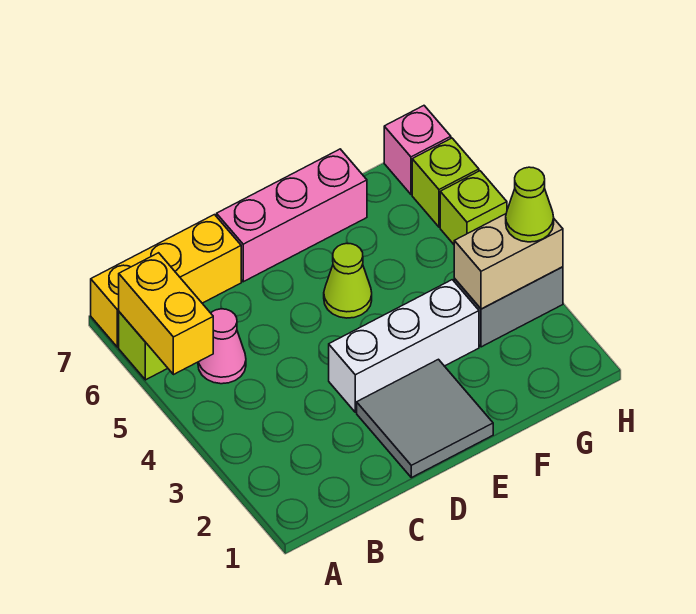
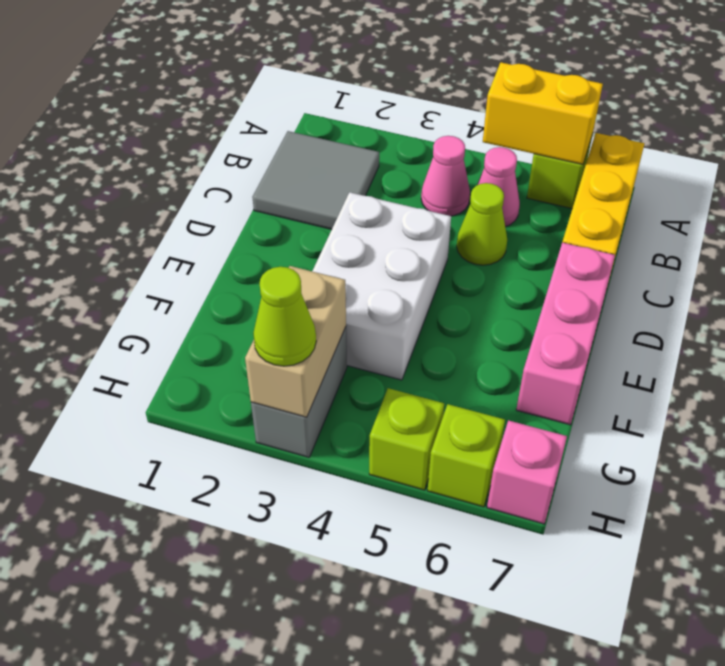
none -> pink cone B4 level 1
grey tile D1:E2 level 1 -> grey tile B1:C2 level 1
white brick D3:F3 level 1 -> white brick D3:F4 level 1
lime cone E5 level 1 -> lime cone C5 level 1

